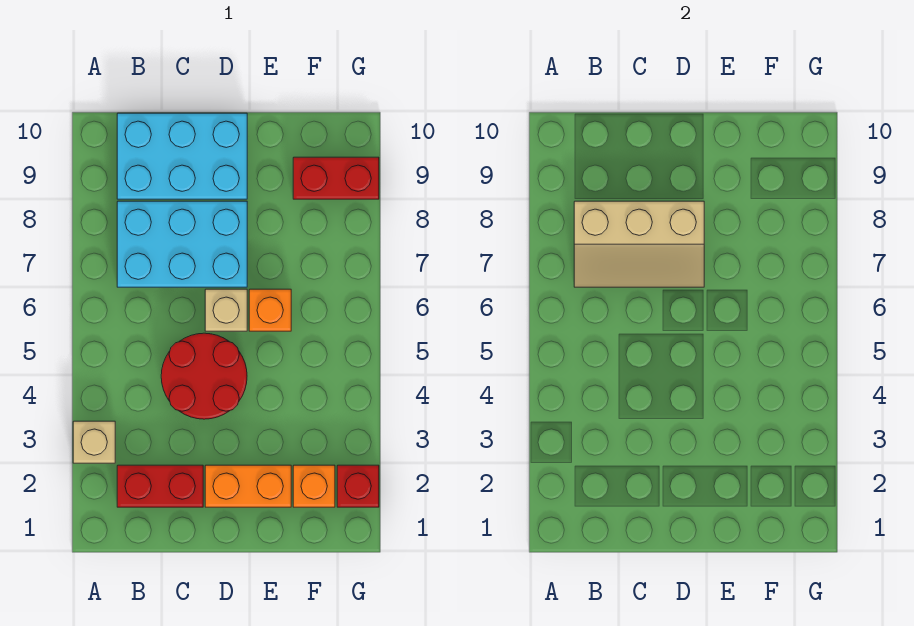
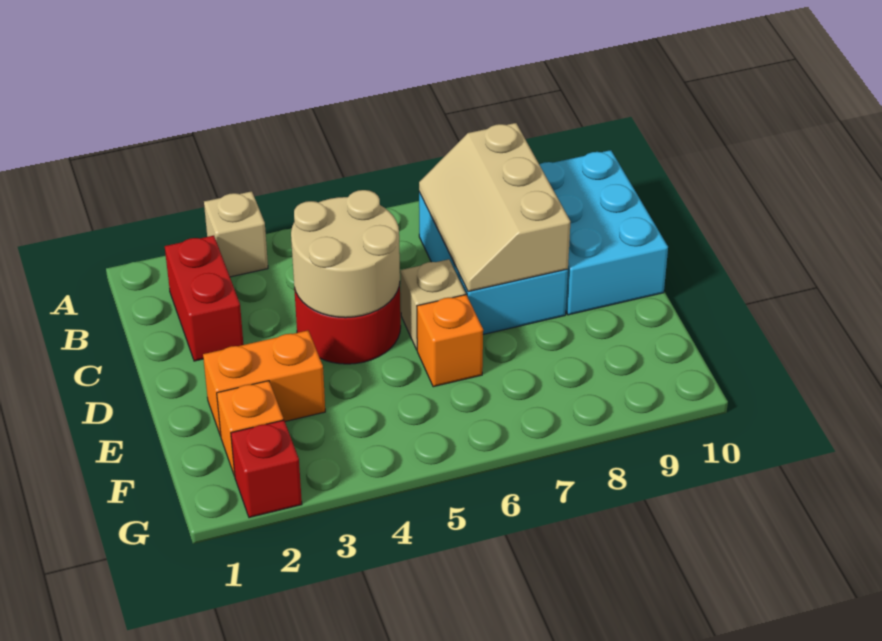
none -> tan round brick C4:D5 level 2
orange brick D2:E2 level 1 -> orange brick E2:E3 level 1
red brick F9:G9 level 1 -> none

